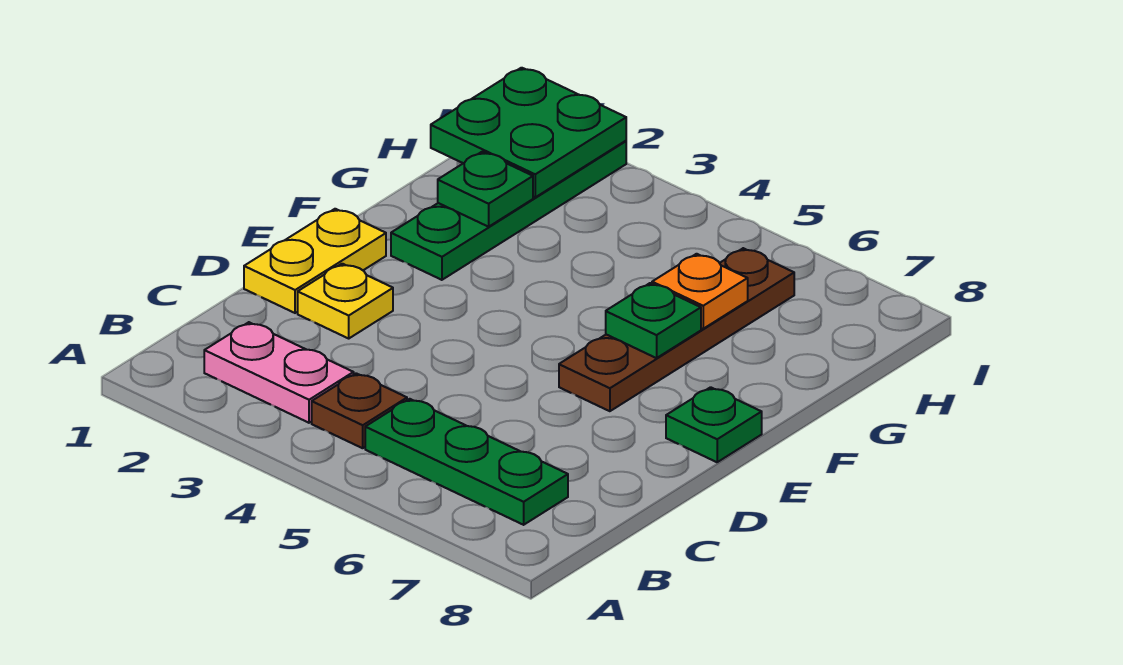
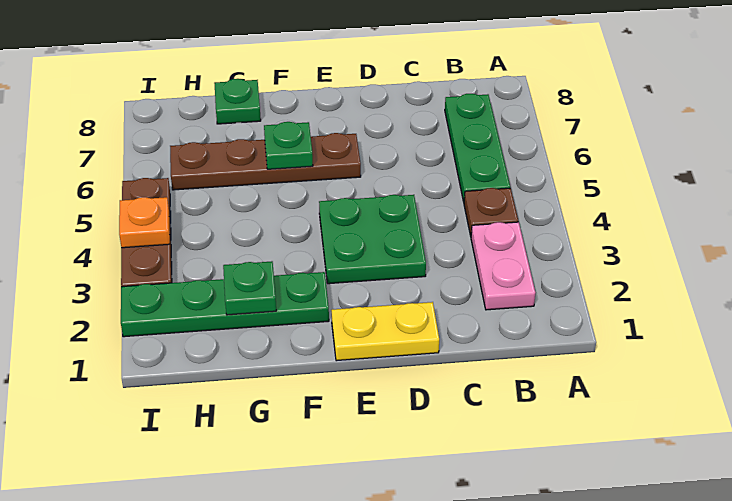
yellow plate D2 level 1 -> none
green plate E8 level 1 -> green plate G8 level 1
orange plate G6 level 2 -> orange plate I4 level 2
green plate H1:I2 level 2 -> green plate D3:E4 level 1
none -> brown plate I3:I5 level 1

